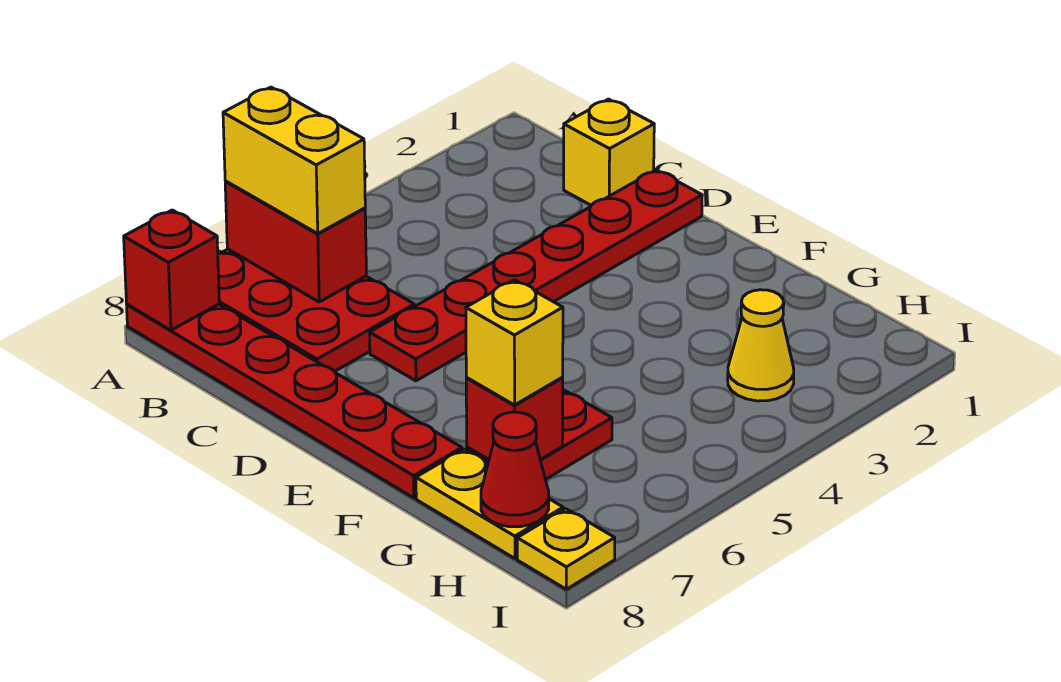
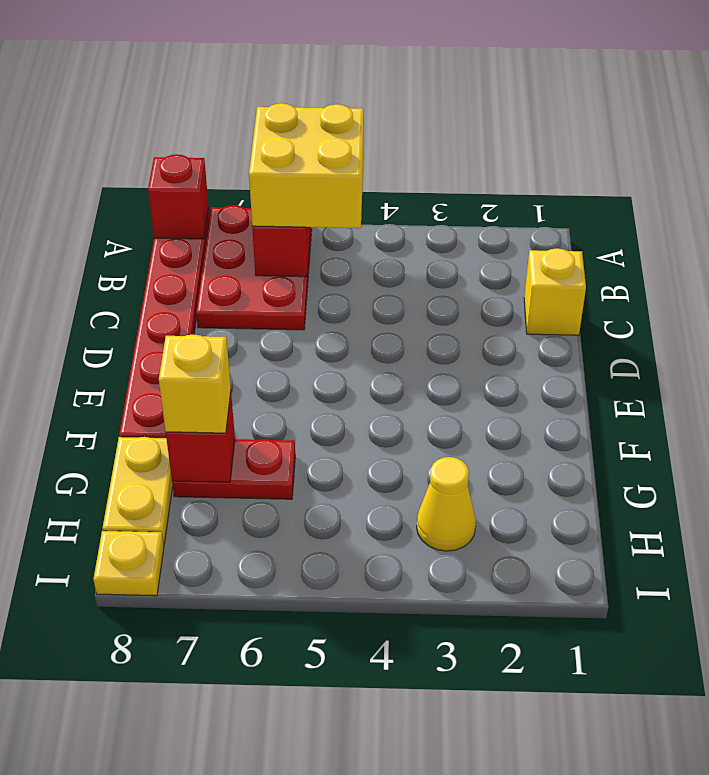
yellow brick A6:B6 level 3 -> yellow brick A5:B6 level 3
red plate D1:D6 level 1 -> none
red cone H8 level 2 -> none

